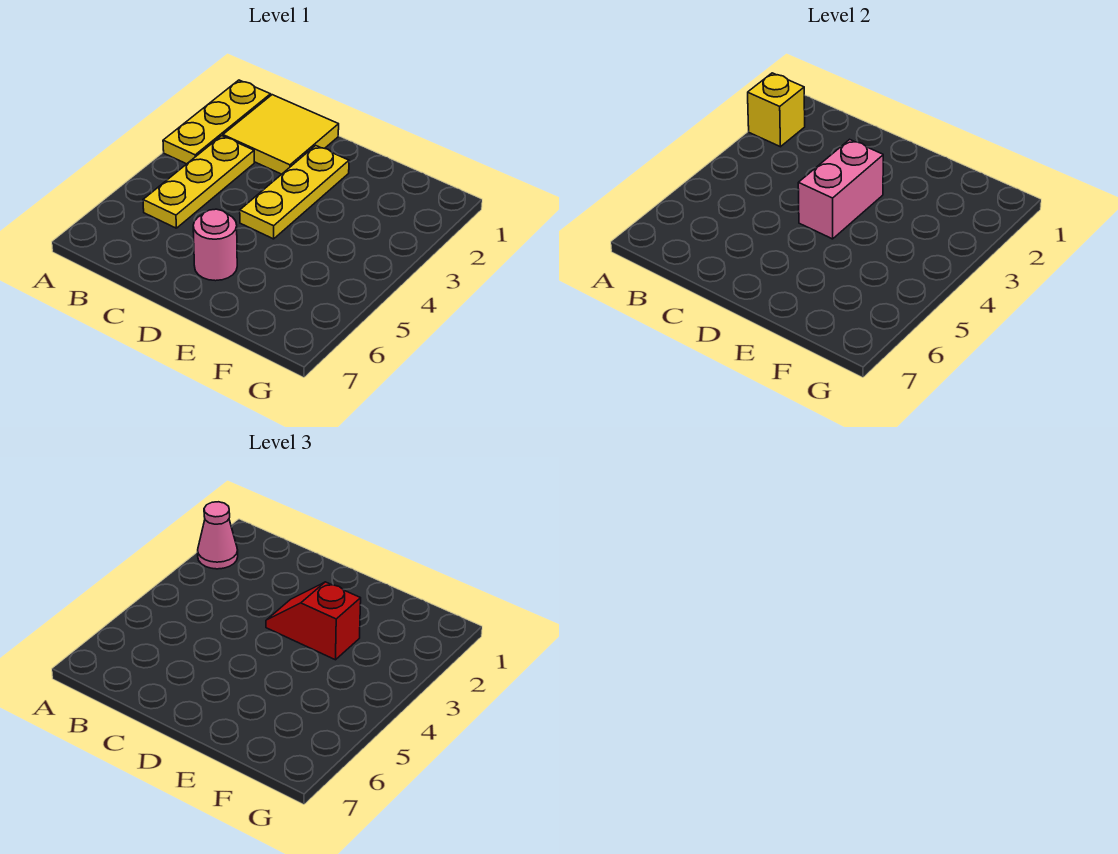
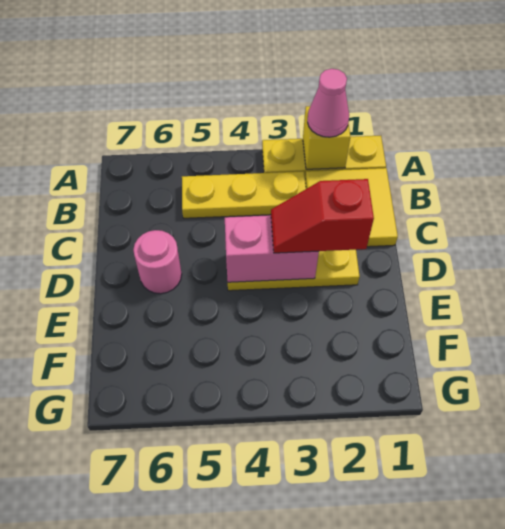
red slope D3:E3 level 3 top E -> red slope D2:D3 level 3 top 2

